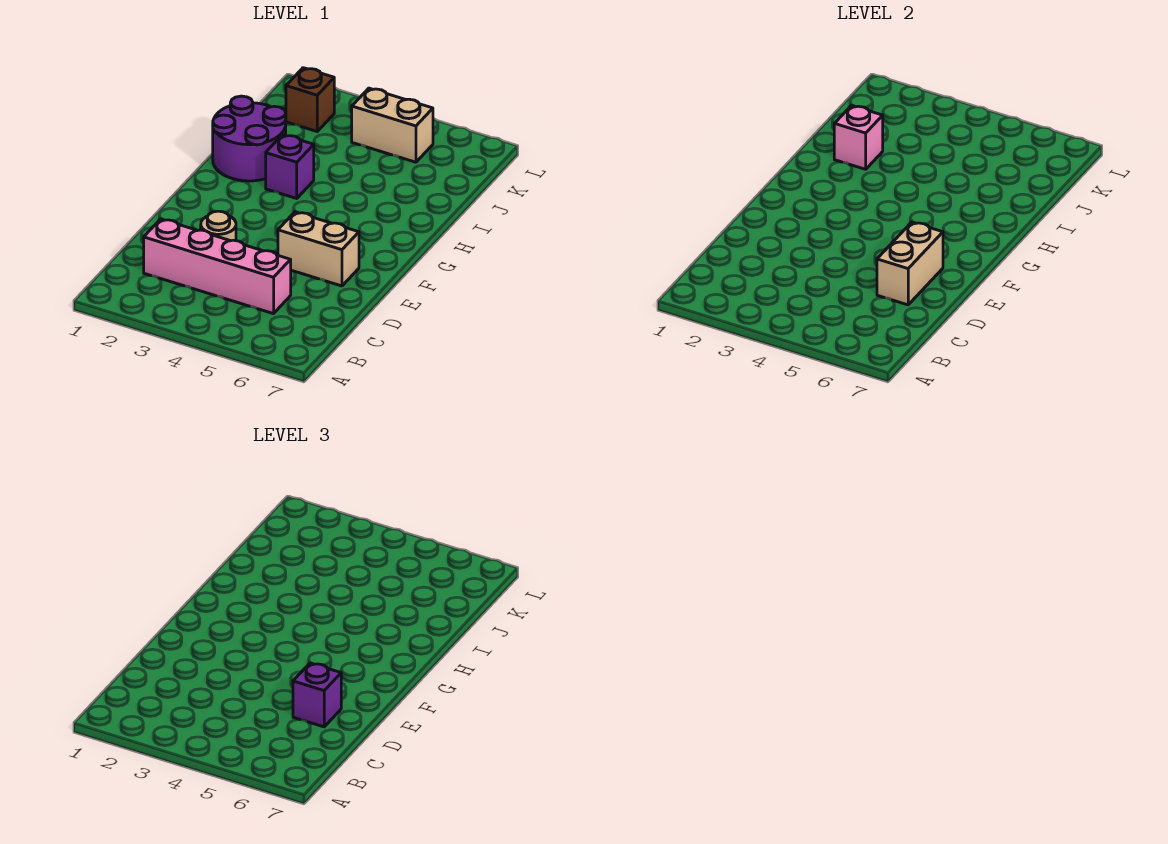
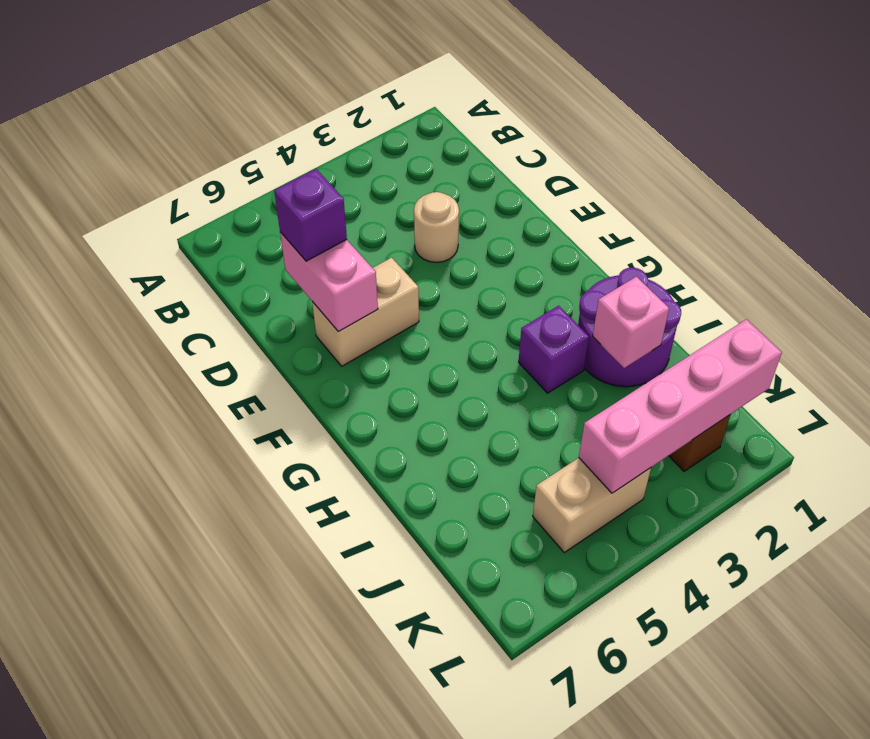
pink brick C2:C5 level 1 -> pink brick K1:K4 level 2
tan brick D6:E6 level 2 -> pink brick D6:E6 level 2

